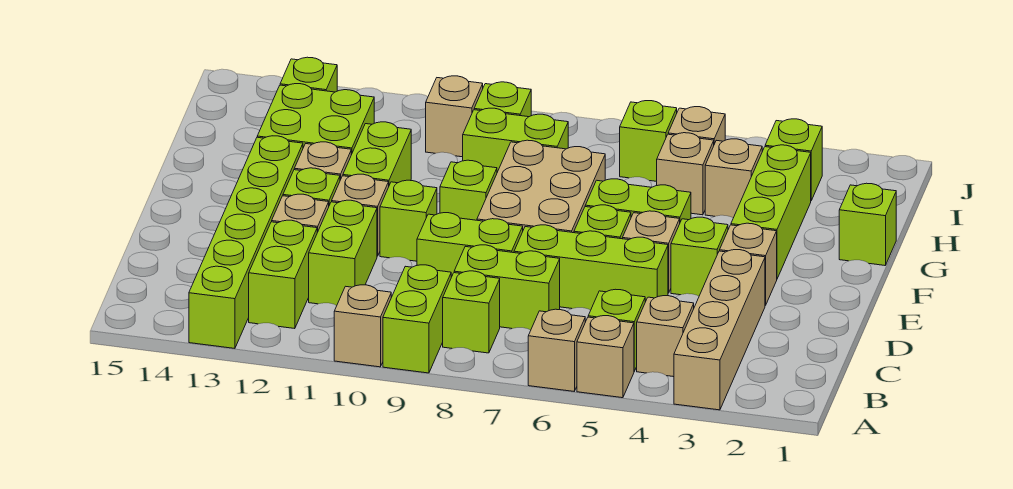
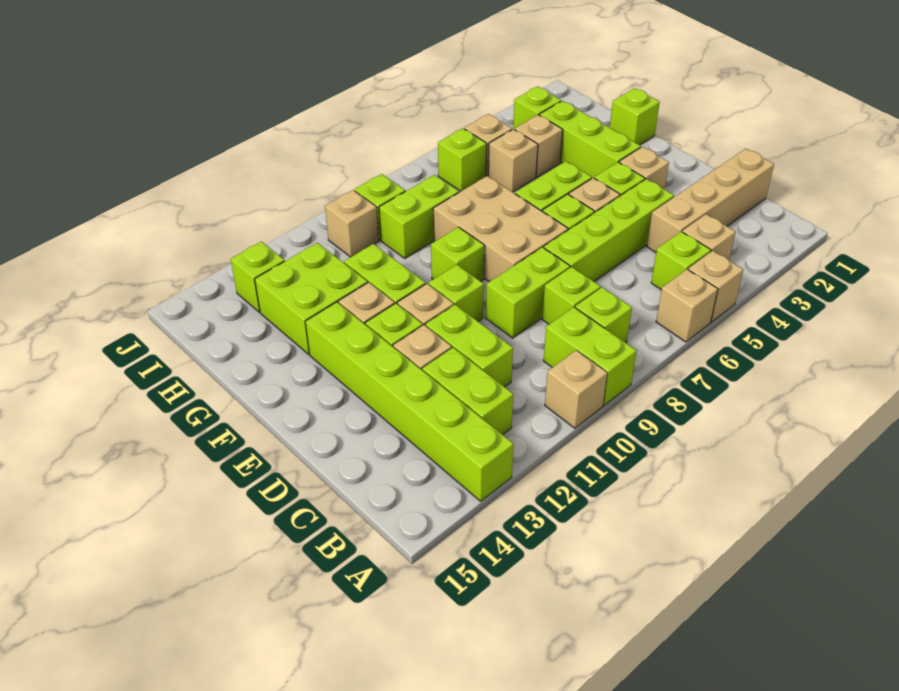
tan brick A3:D3 level 1 -> tan brick C1:C4 level 1
lime brick C7:C8 level 1 -> lime brick C8 level 1
lime brick D5:D7 level 1 -> lime brick D4:D7 level 1

